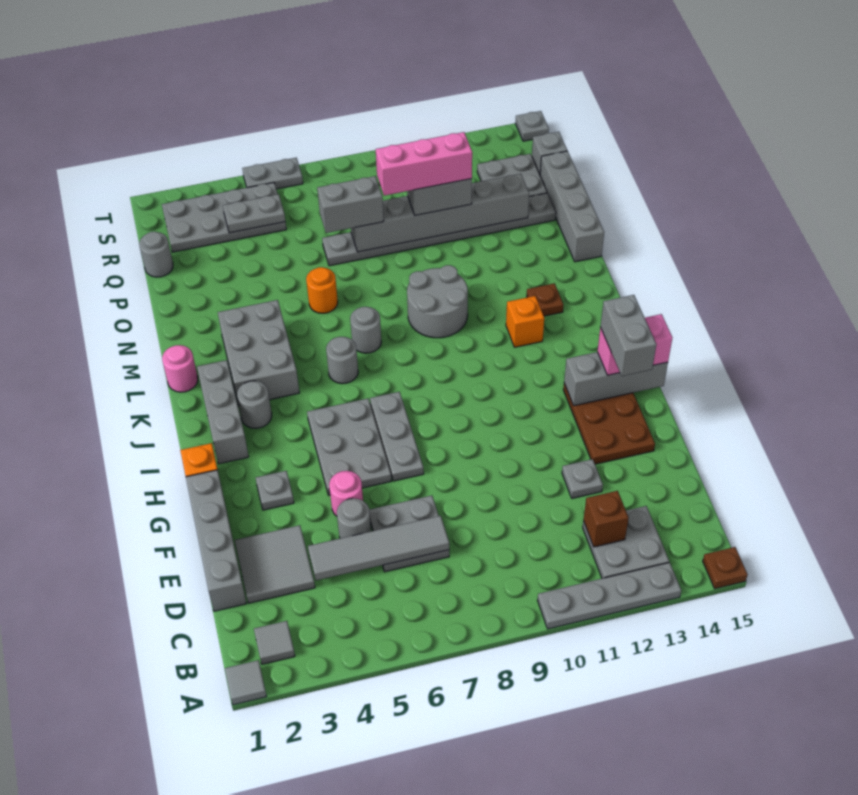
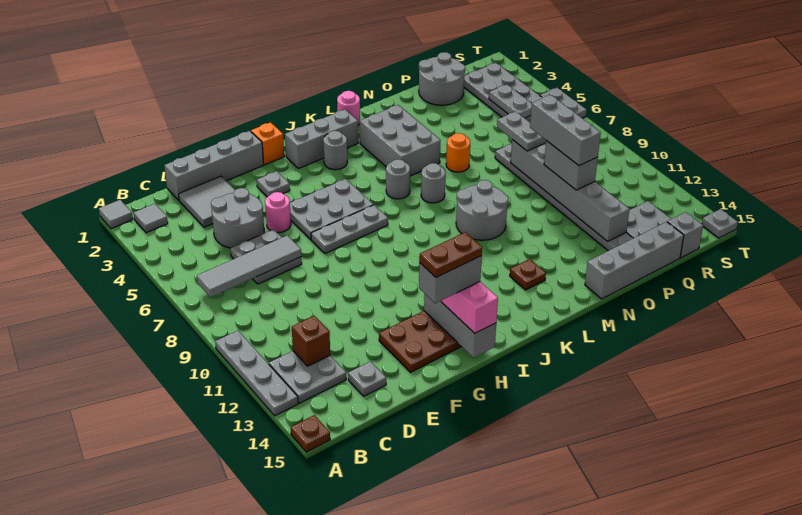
grey tile D4:D7 level 2 -> grey tile B7:E7 level 2
grey round brick E5 level 1 -> grey round brick D4:E5 level 1
grey plate E12 level 1 -> grey plate D14 level 1
none -> brown plate G14:H14 level 5
grey brick K3:M4 level 1 -> grey brick L3:M5 level 1
orange brick K12 level 1 -> none
grey brick P7:P8 level 3 -> grey plate P7:P8 level 3
pink brick P9:P11 level 4 -> grey brick P9:P11 level 4
grey round brick Q1 level 1 -> grey round brick P1:Q2 level 1

